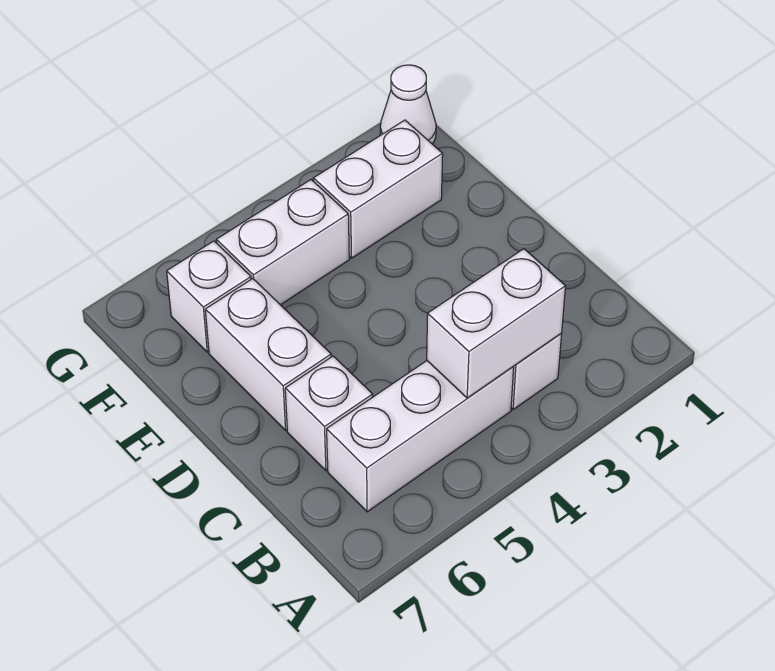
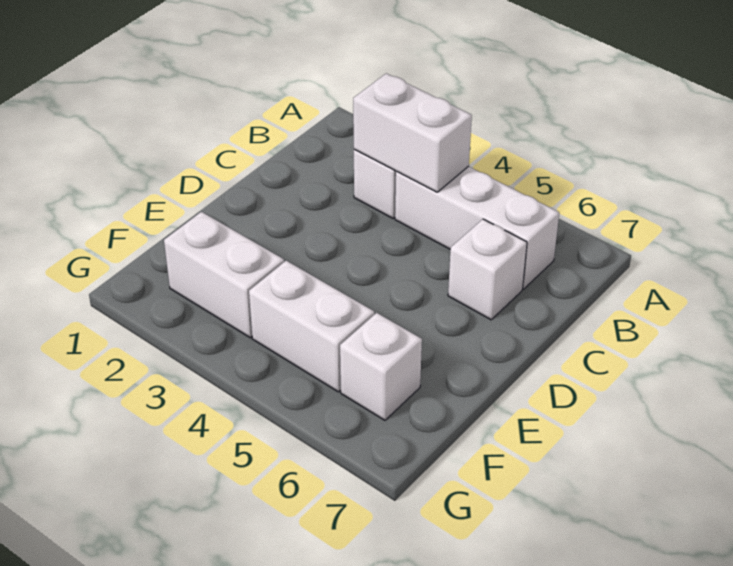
white brick D6:E6 level 1 -> none
white cone G1 level 1 -> none

